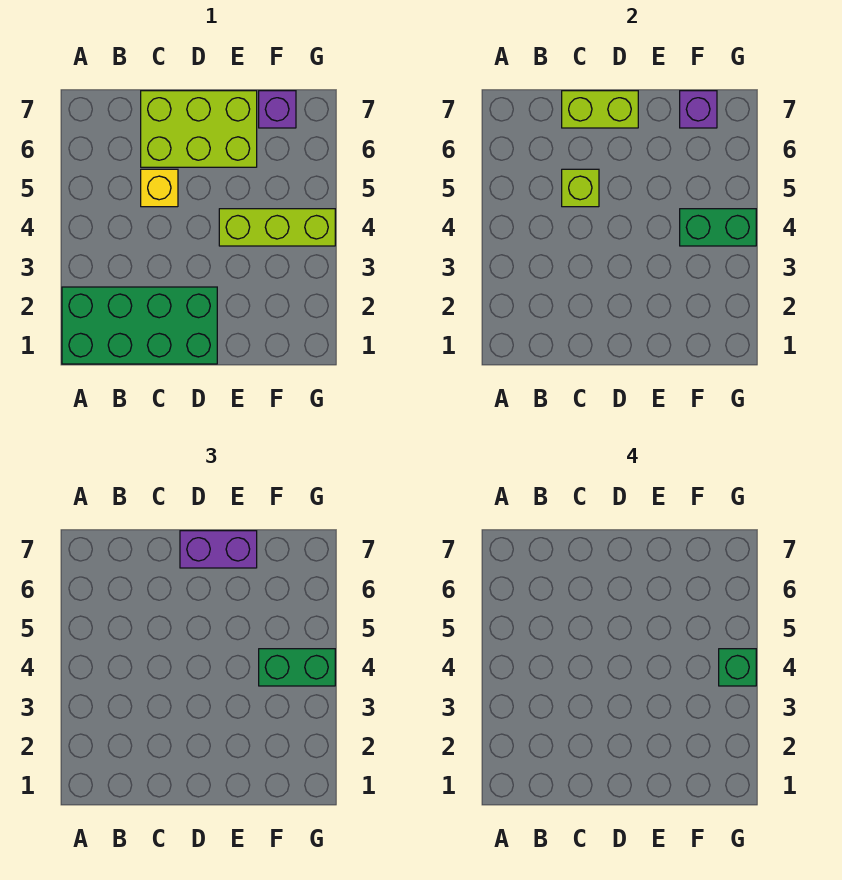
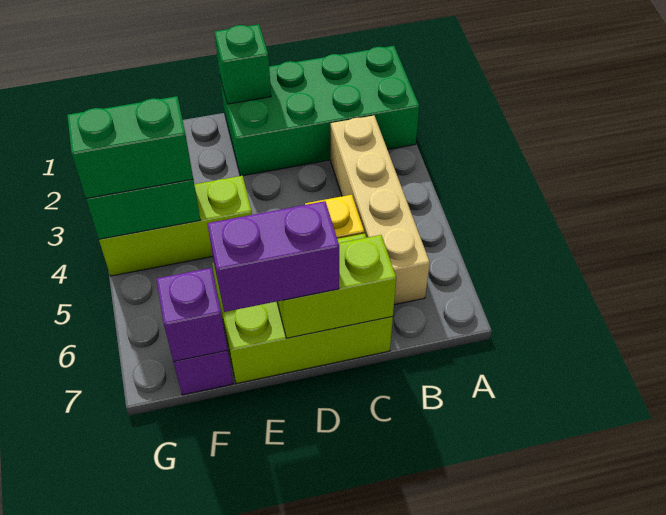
none -> tan brick B3:B6 level 1
lime brick C5 level 2 -> none
green brick G4 level 4 -> green brick D1 level 2

